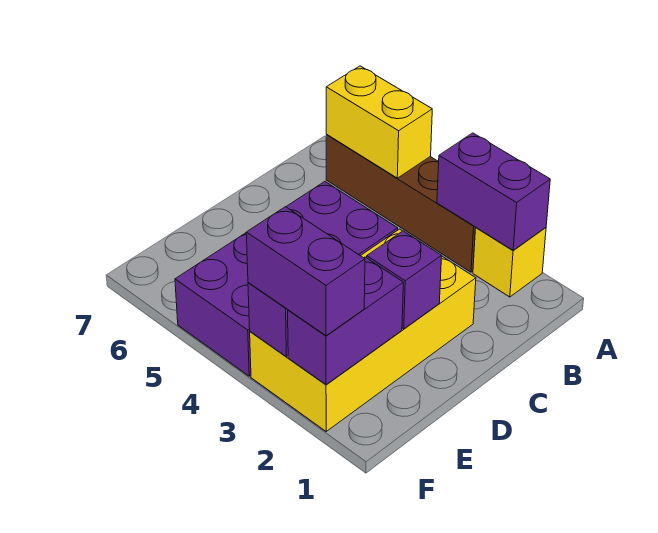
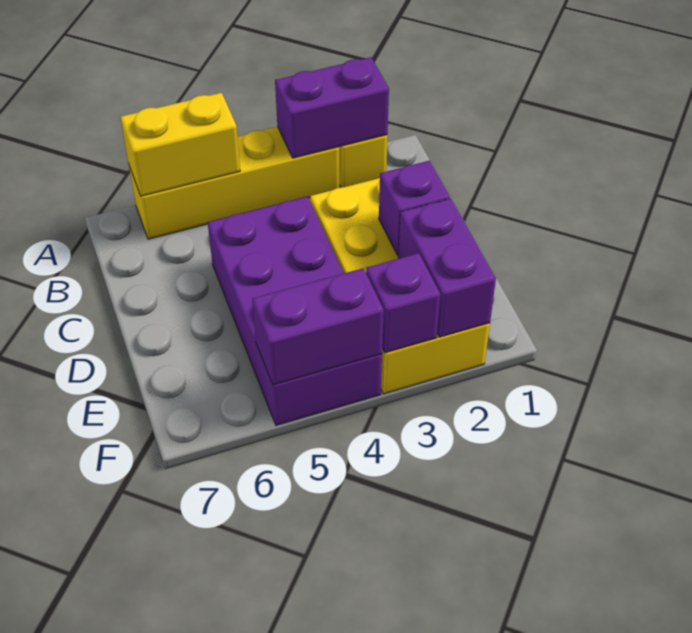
brown brick A3:A6 level 1 -> yellow brick A3:A6 level 1
purple brick F2:F3 level 3 -> purple brick F4:F5 level 2

